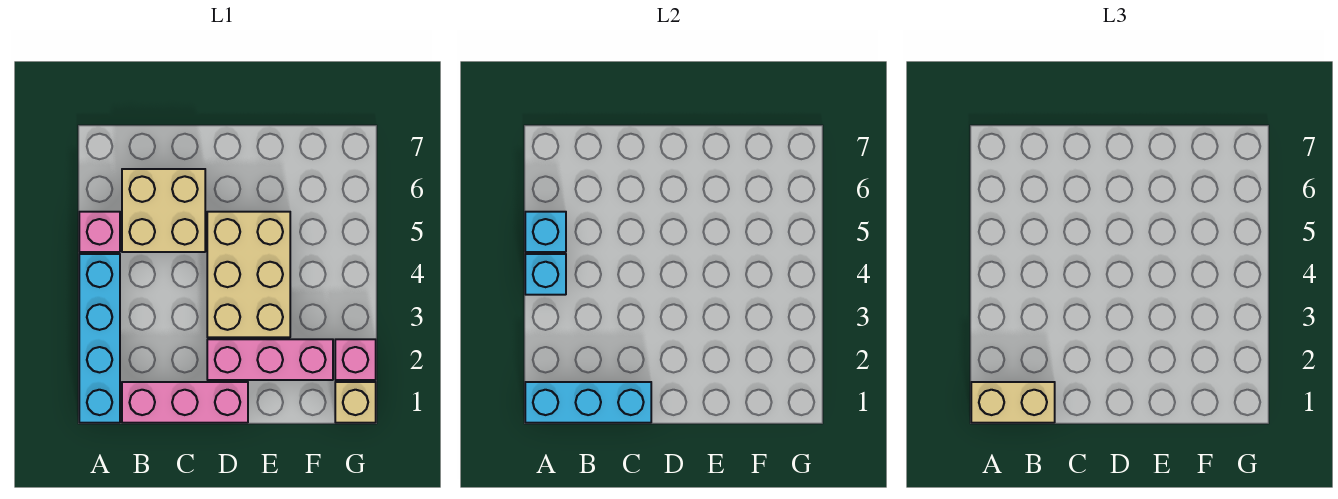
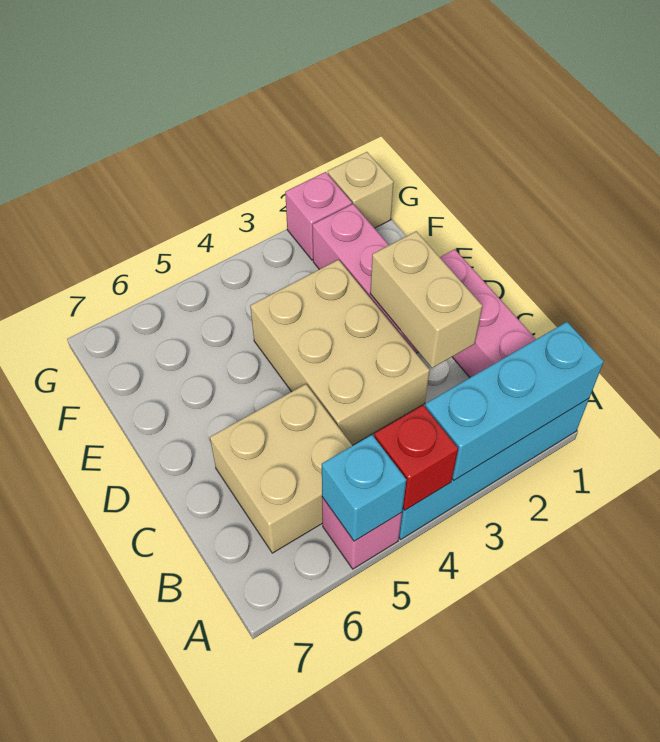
cyan brick A1:C1 level 2 -> cyan brick A1:A3 level 2
tan brick A1:B1 level 3 -> tan brick C2:D2 level 2
cyan brick A4 level 2 -> red brick A4 level 2
tan brick D3:E5 level 1 -> tan brick C3:E4 level 1

